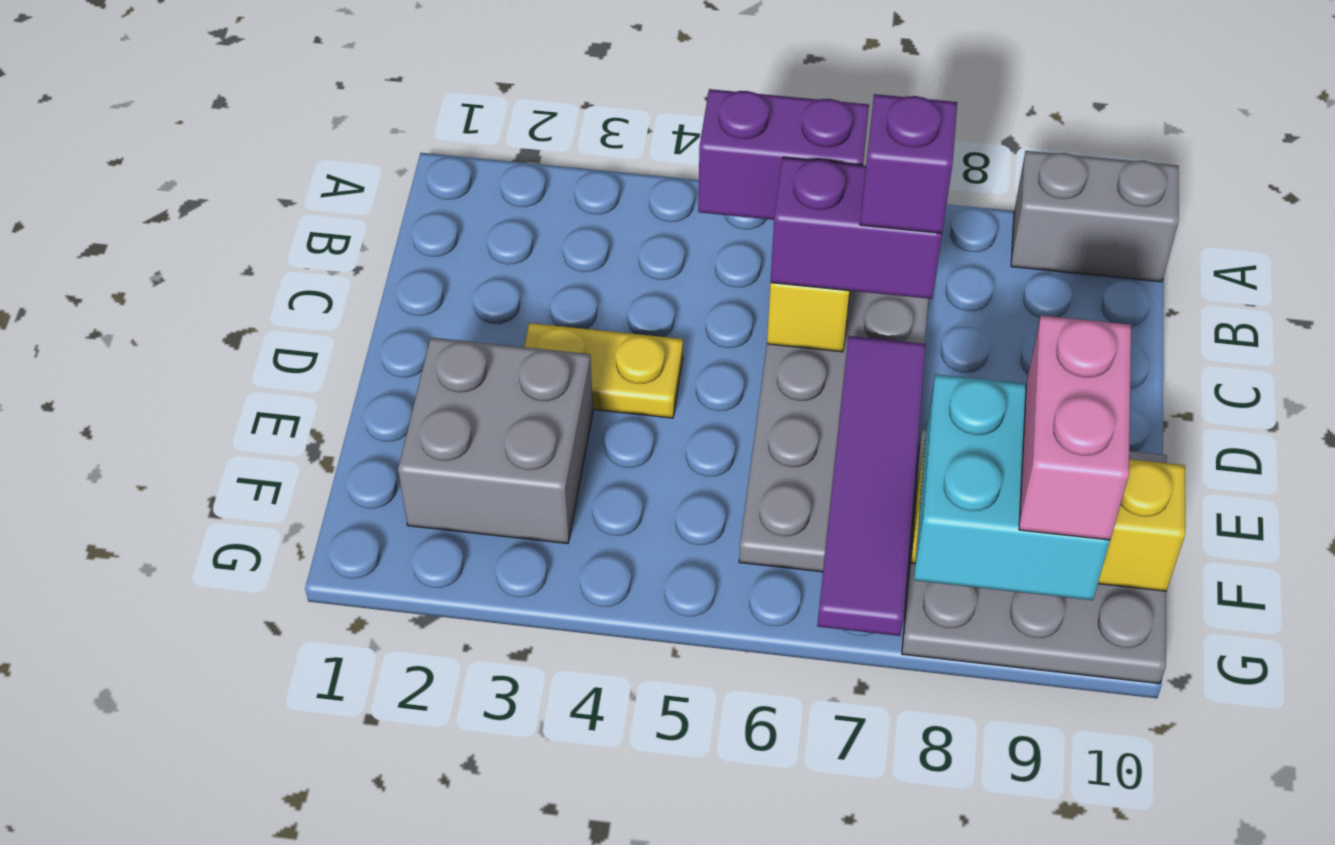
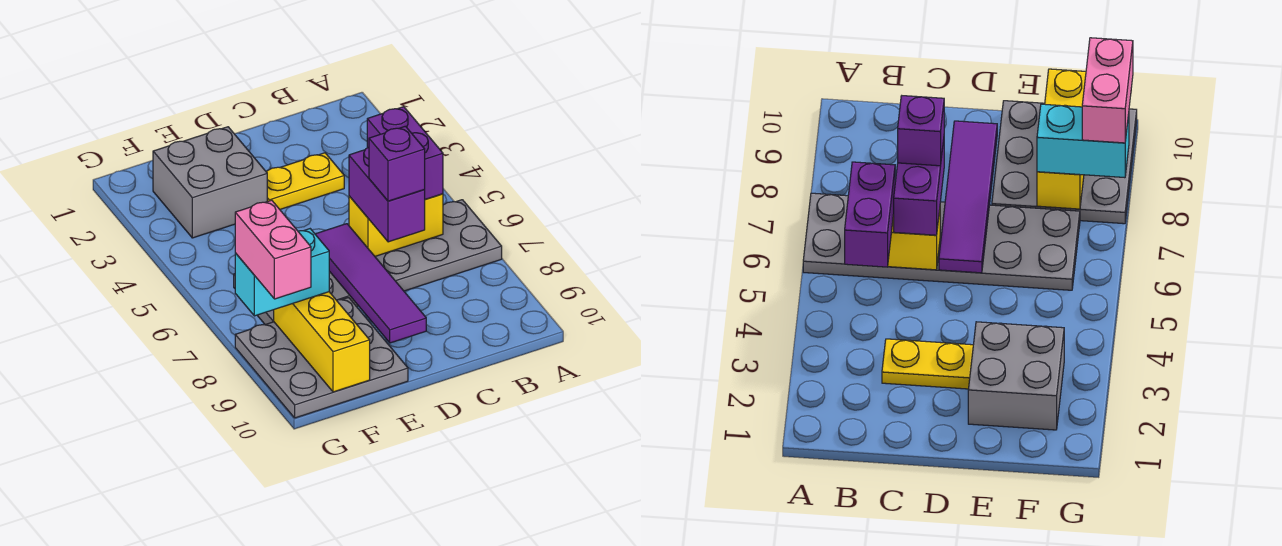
grey brick A9:A10 level 1 -> none
yellow plate D3:D4 level 1 -> yellow plate C3:D3 level 1
purple tile D7:G7 level 2 -> purple tile D6:D9 level 2
cyan brick F8:G9 level 3 -> cyan brick F8:G8 level 3
pink brick F9:G9 level 4 -> pink brick G8:G9 level 4

